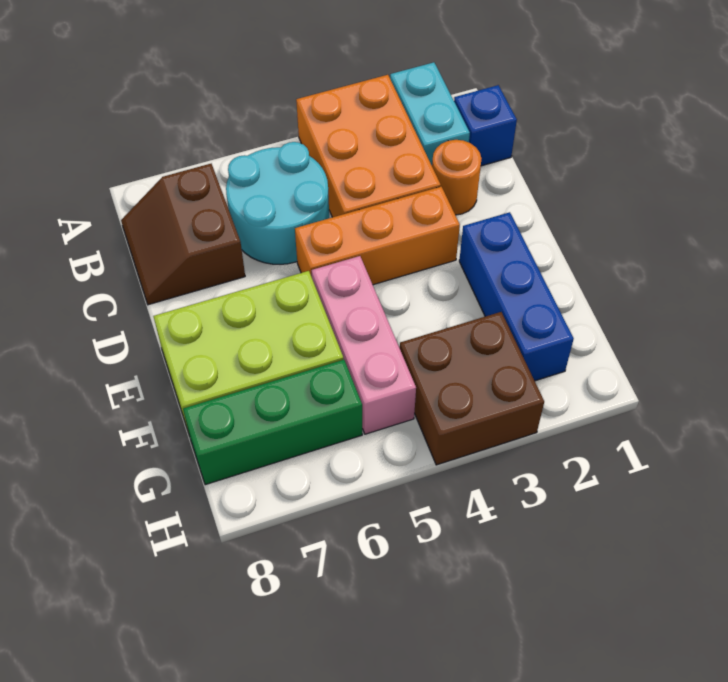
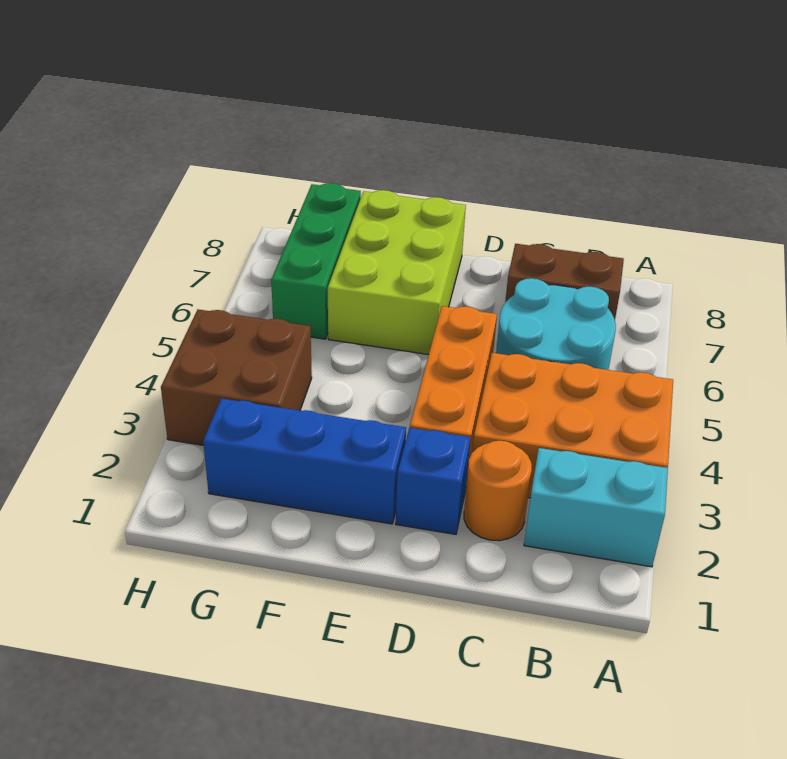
blue brick B1 level 1 -> blue brick D2 level 1
pink brick E5:G5 level 1 -> none

